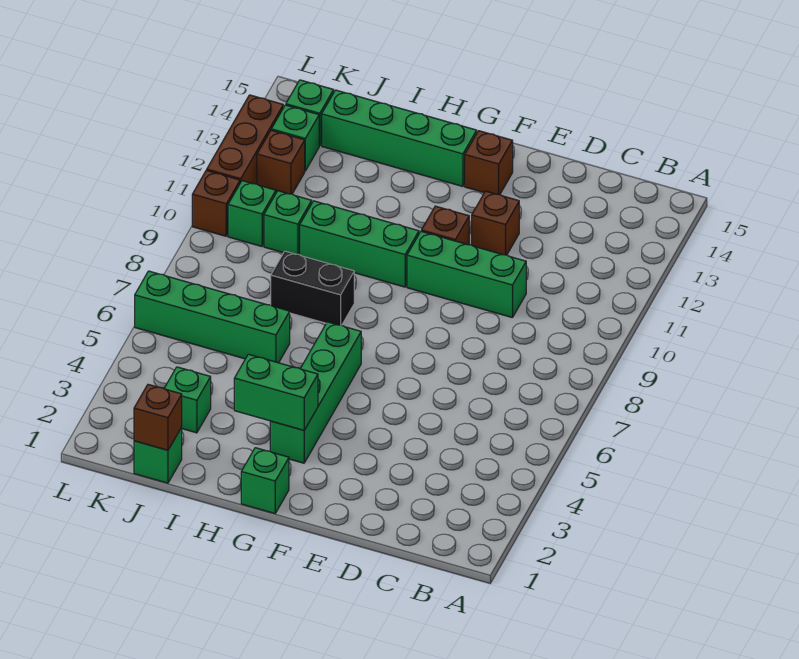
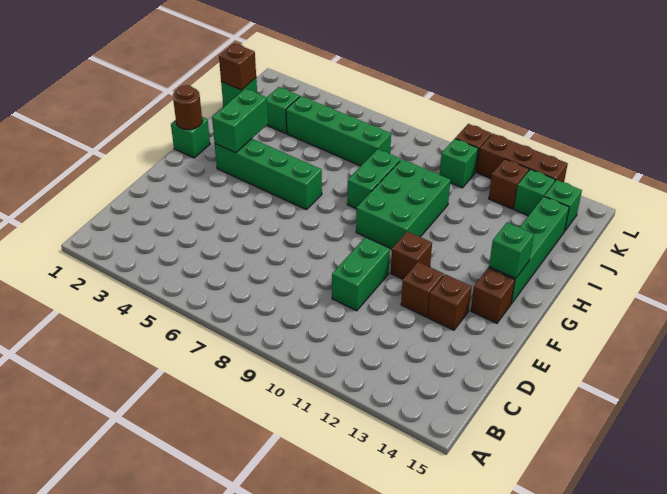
green brick D10:F10 level 1 -> green brick D10:E10 level 1
none -> brown brick E13 level 1
none -> brown round brick G1 level 2
green brick G10:I10 level 1 -> green brick G9:I10 level 1
black brick H8:I8 level 1 -> green brick H8:I8 level 1
green brick I6:L6 level 1 -> green brick J4:J7 level 1
green brick J10 level 1 -> green brick G14 level 2

